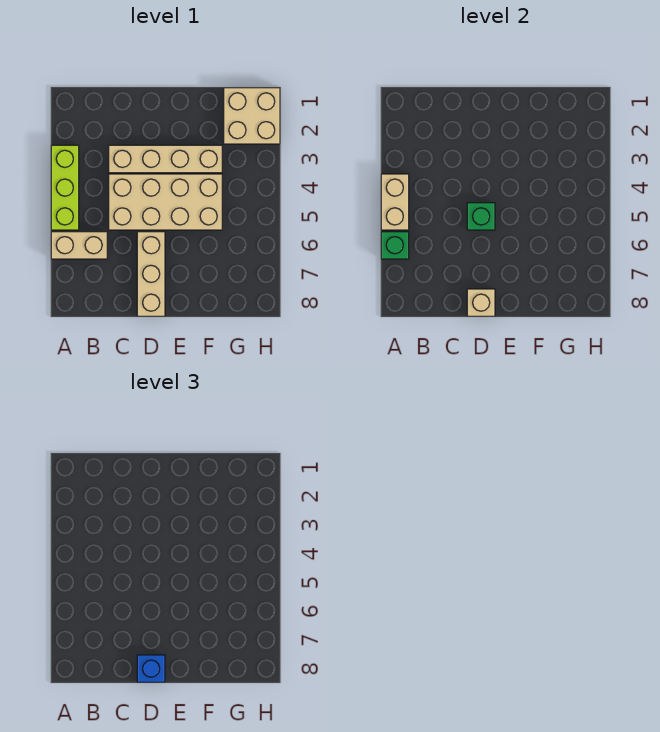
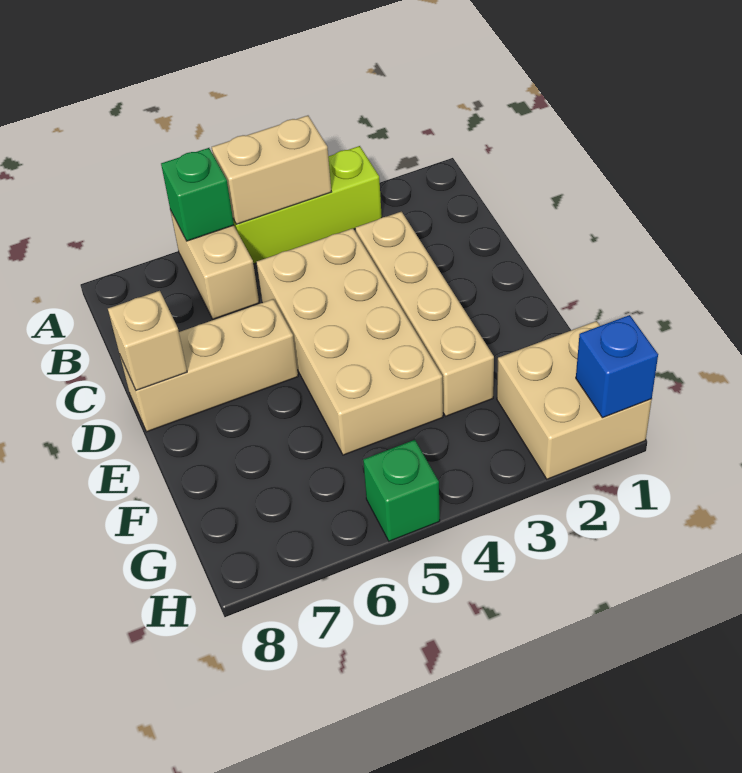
green brick D5 level 2 -> green brick H5 level 1
blue brick D8 level 3 -> blue brick H1 level 2

